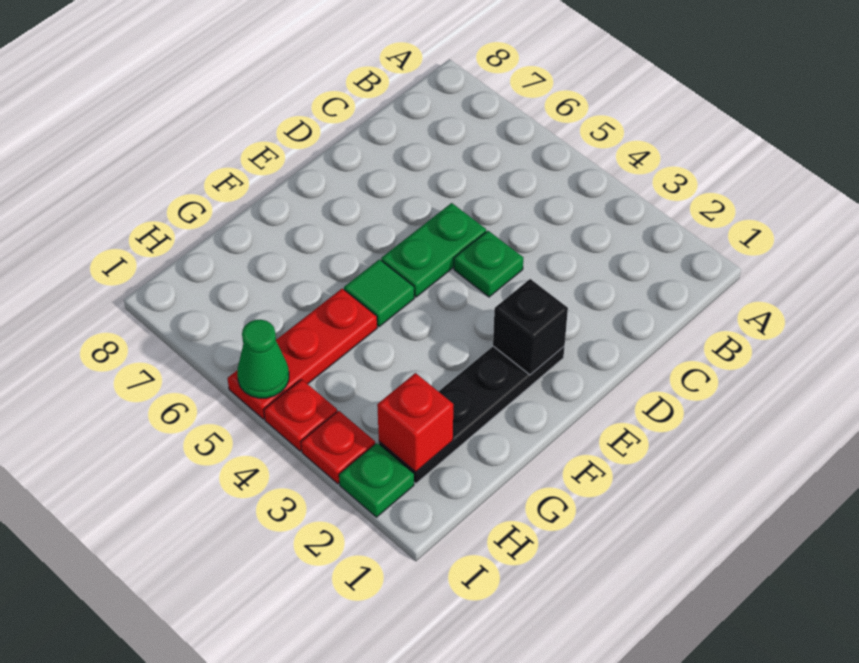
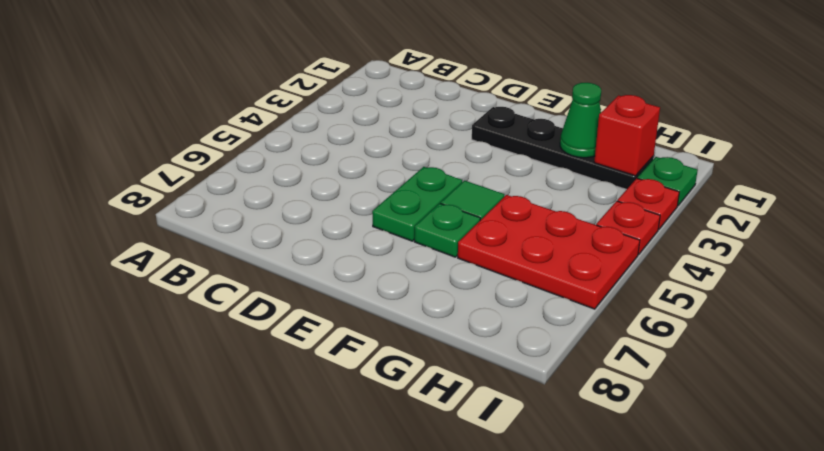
green plate D4 level 1 -> green plate F6 level 1
green plate D5:E5 level 1 -> green plate E5:E6 level 1
black brick E2 level 2 -> none
red plate G5:I5 level 1 -> red plate G5:I6 level 1
green cone I5 level 2 -> green cone G2 level 2

